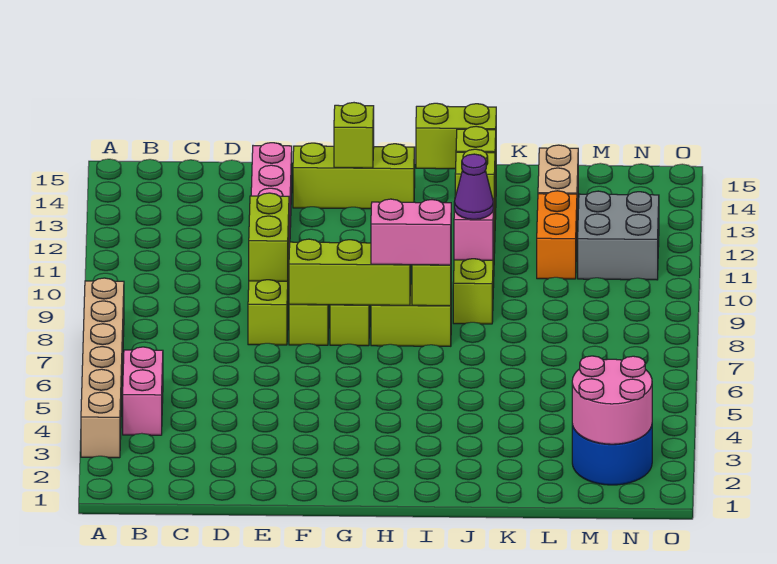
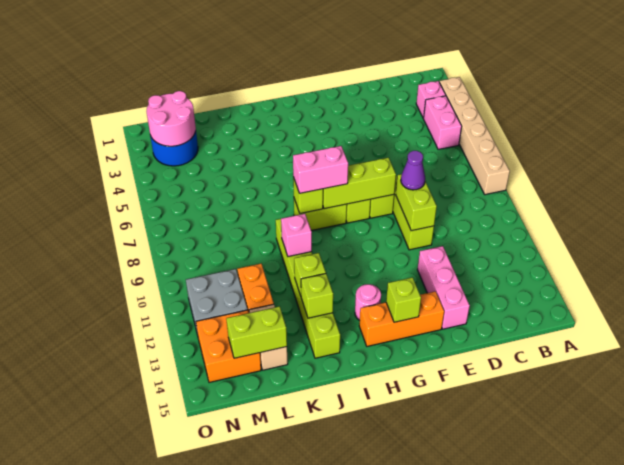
none -> pink brick B3 level 1
lime brick F14:H14 level 1 -> orange brick F14:H14 level 1
none -> pink round brick H13 level 1
lime brick I14:J14 level 2 -> lime brick L14:M14 level 2
purple cone J10 level 3 -> purple cone E9 level 3
none -> orange brick M13:N14 level 1

